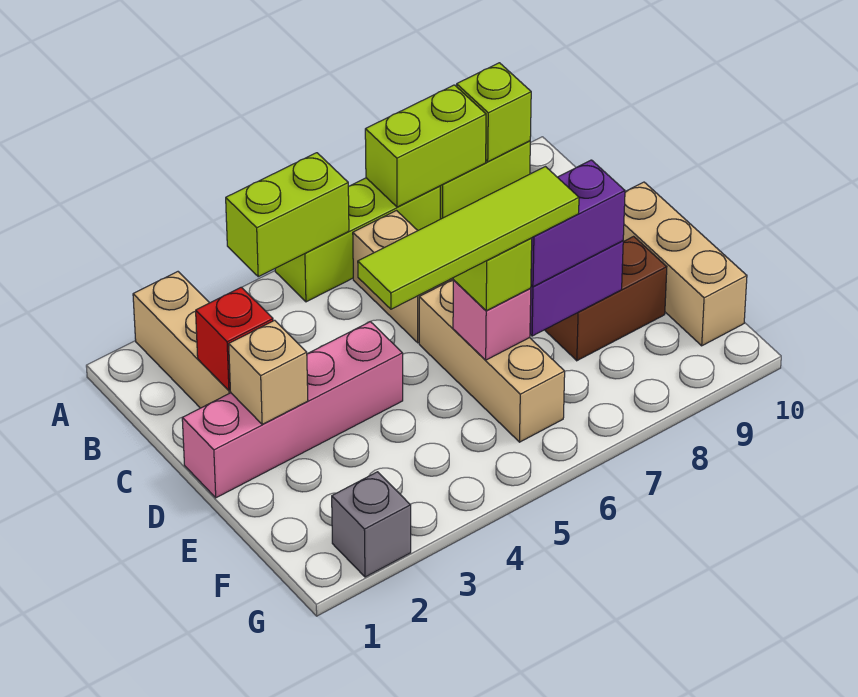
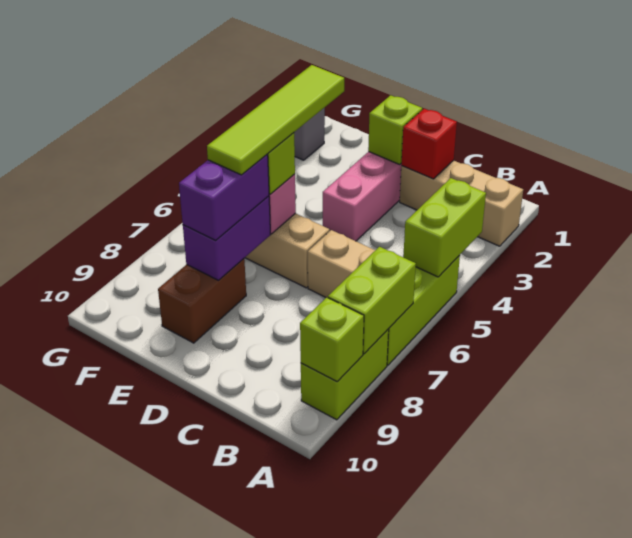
tan brick D2 level 2 -> lime brick D2 level 2
tan brick D10:F10 level 1 -> none

